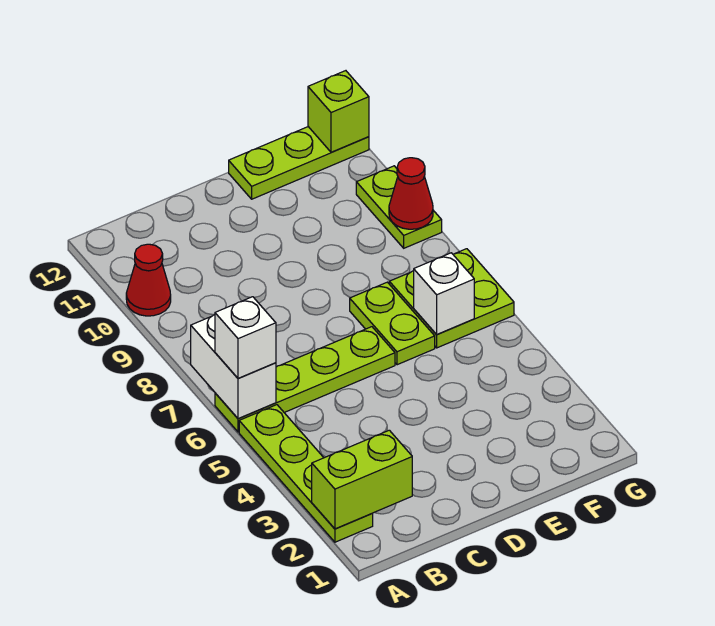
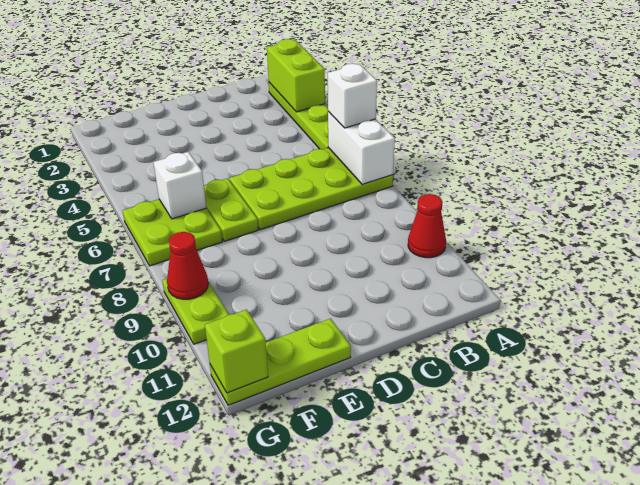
lime brick A2:B2 level 2 -> lime brick A2:A3 level 2
lime plate A6:D6 level 1 -> lime plate A6:D7 level 1

